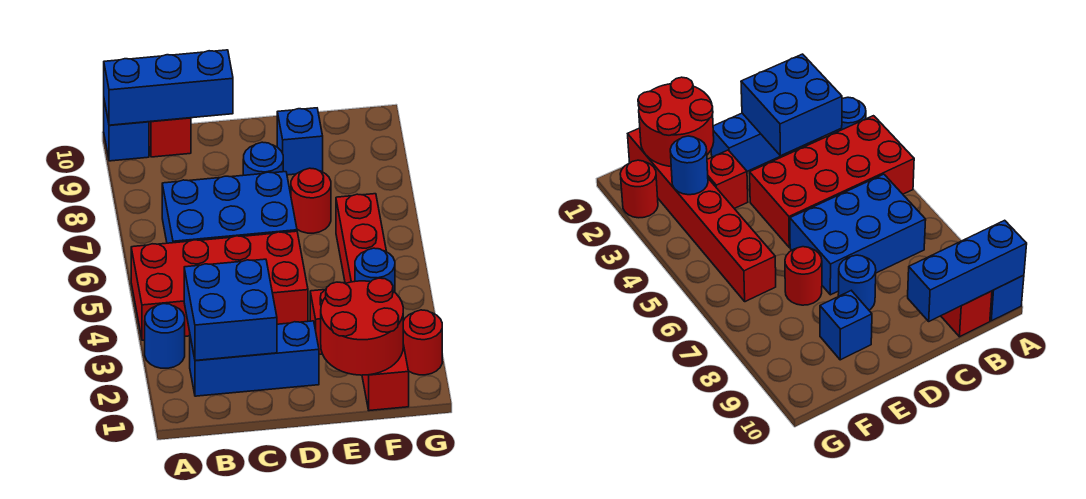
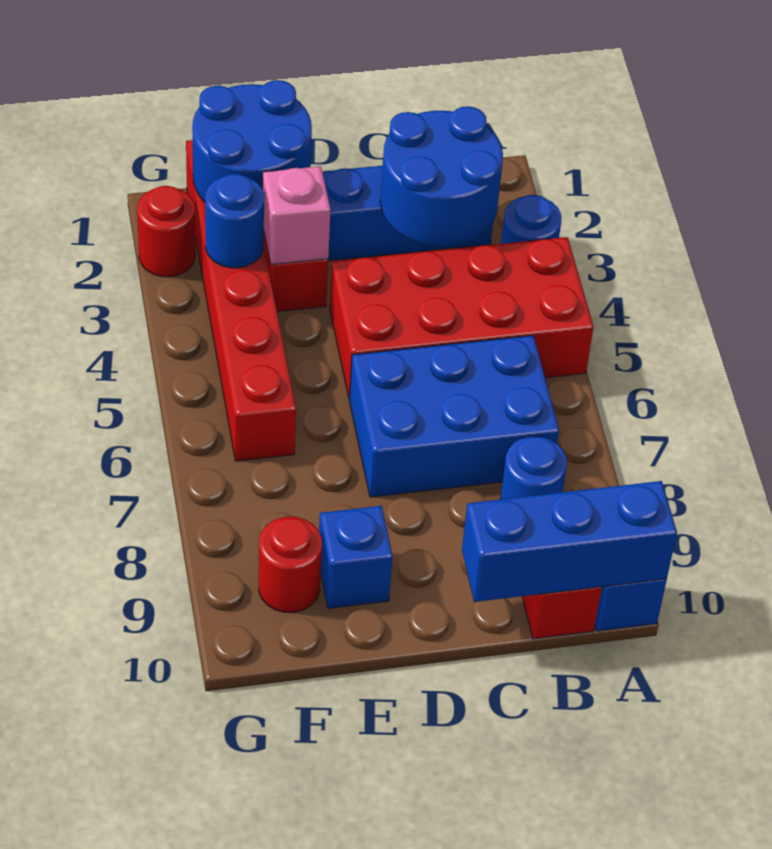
blue brick B2:C3 level 2 -> blue round brick B2:C3 level 2
blue round brick D8 level 1 -> blue round brick B8 level 1
red round brick E1:F2 level 2 -> blue round brick E1:F2 level 2
none -> pink brick E3 level 2
red round brick E7 level 1 -> red round brick F9 level 1

